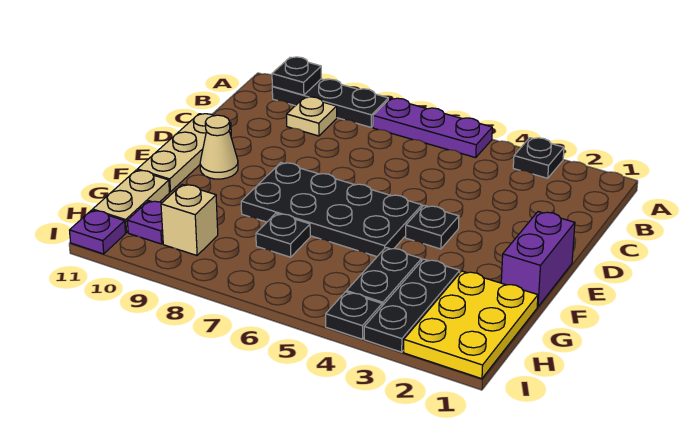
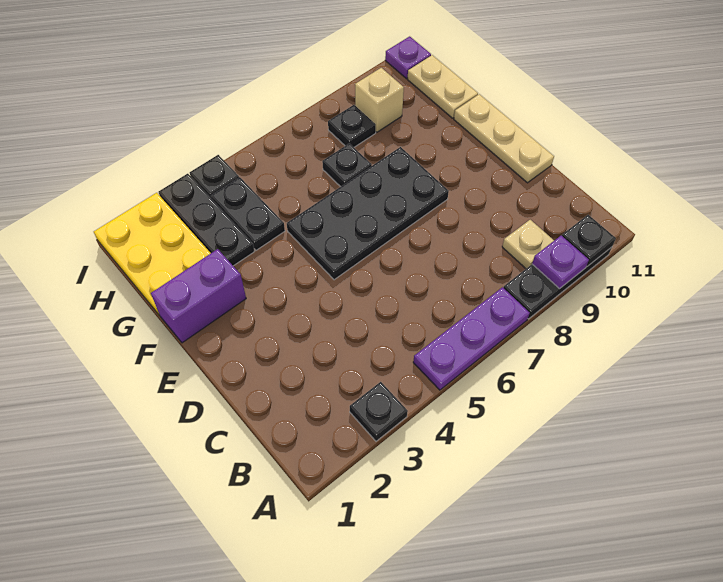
purple brick E1:F1 level 1 -> purple brick F1:F2 level 1
black plate E4 level 1 -> black plate H8 level 1
tan cone E10 level 1 -> none
purple plate H10 level 1 -> purple plate A9 level 2

